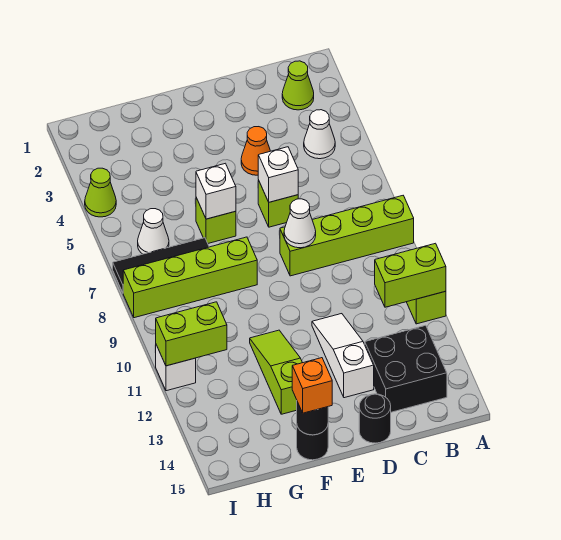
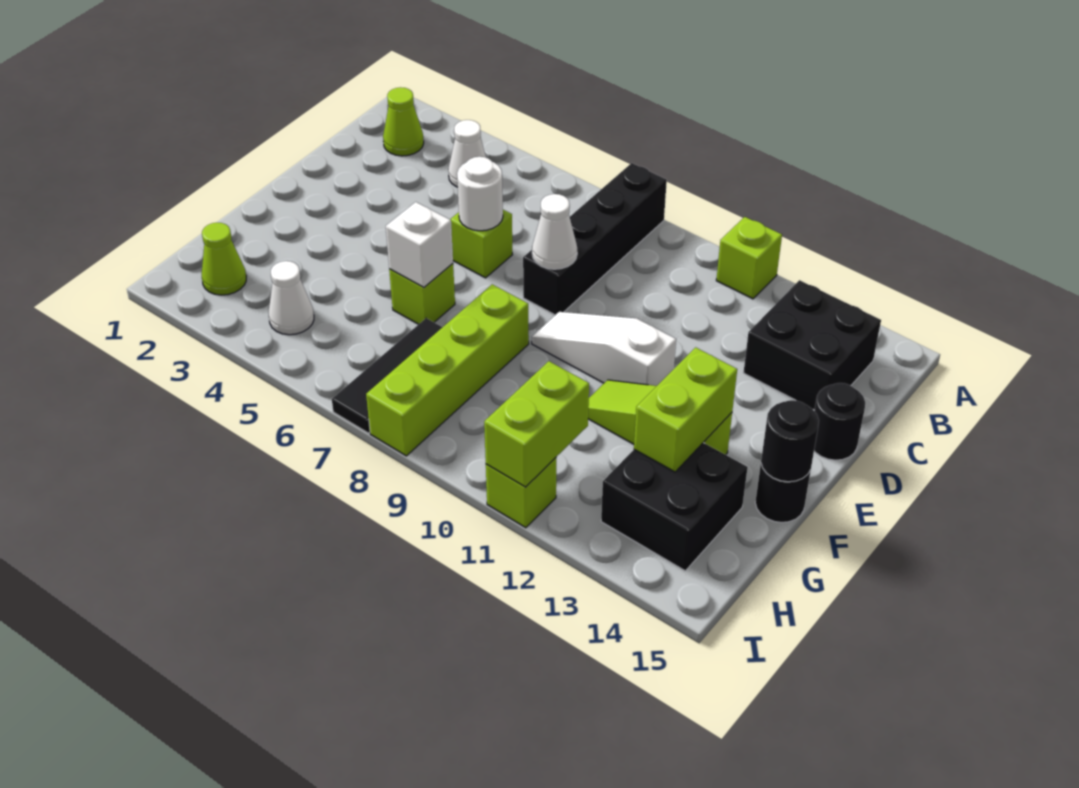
lime brick A8:D8 level 1 -> black brick A8:D8 level 1
lime brick A11:B11 level 2 -> lime brick F13:G13 level 2
orange cone D4 level 1 -> none
white brick D6 level 2 -> white round brick D6 level 2
white slope D11:D13 level 1 top 13 -> white slope E9:E11 level 1 top 11
orange brick F15 level 3 -> none
none -> black brick G13:H14 level 1
white cone H6 level 1 -> white cone H4 level 1
lime cone I4 level 1 -> lime cone H2 level 1
white brick I11 level 1 -> lime brick I11 level 1

